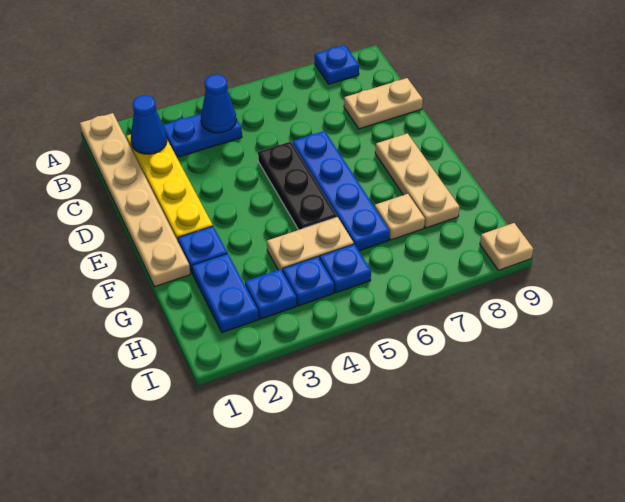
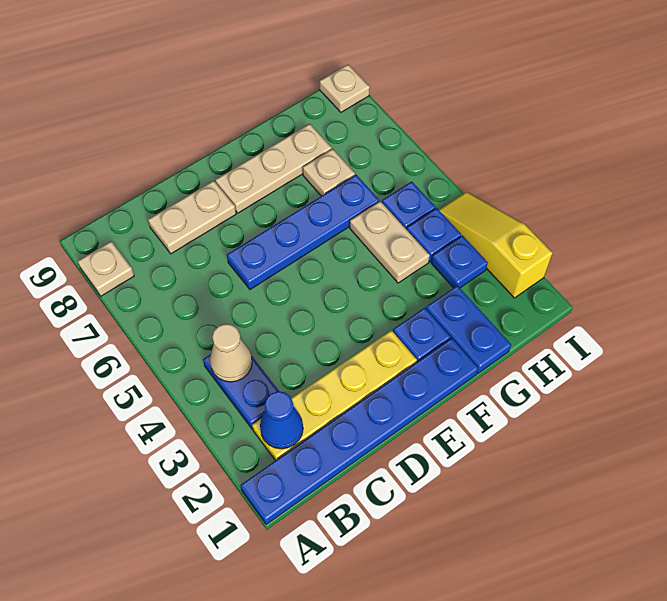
tan plate A1:F1 level 1 -> blue plate A1:F1 level 1
blue plate A8 level 1 -> tan plate A8 level 1
blue cone B4 level 2 -> tan cone B4 level 2
tan plate C8:C9 level 1 -> tan plate C8:D8 level 1
black plate D5:F5 level 1 -> none
blue plate G2:H2 level 1 -> blue plate G1:G2 level 1
none -> yellow slope I2:I4 level 1 top 2

